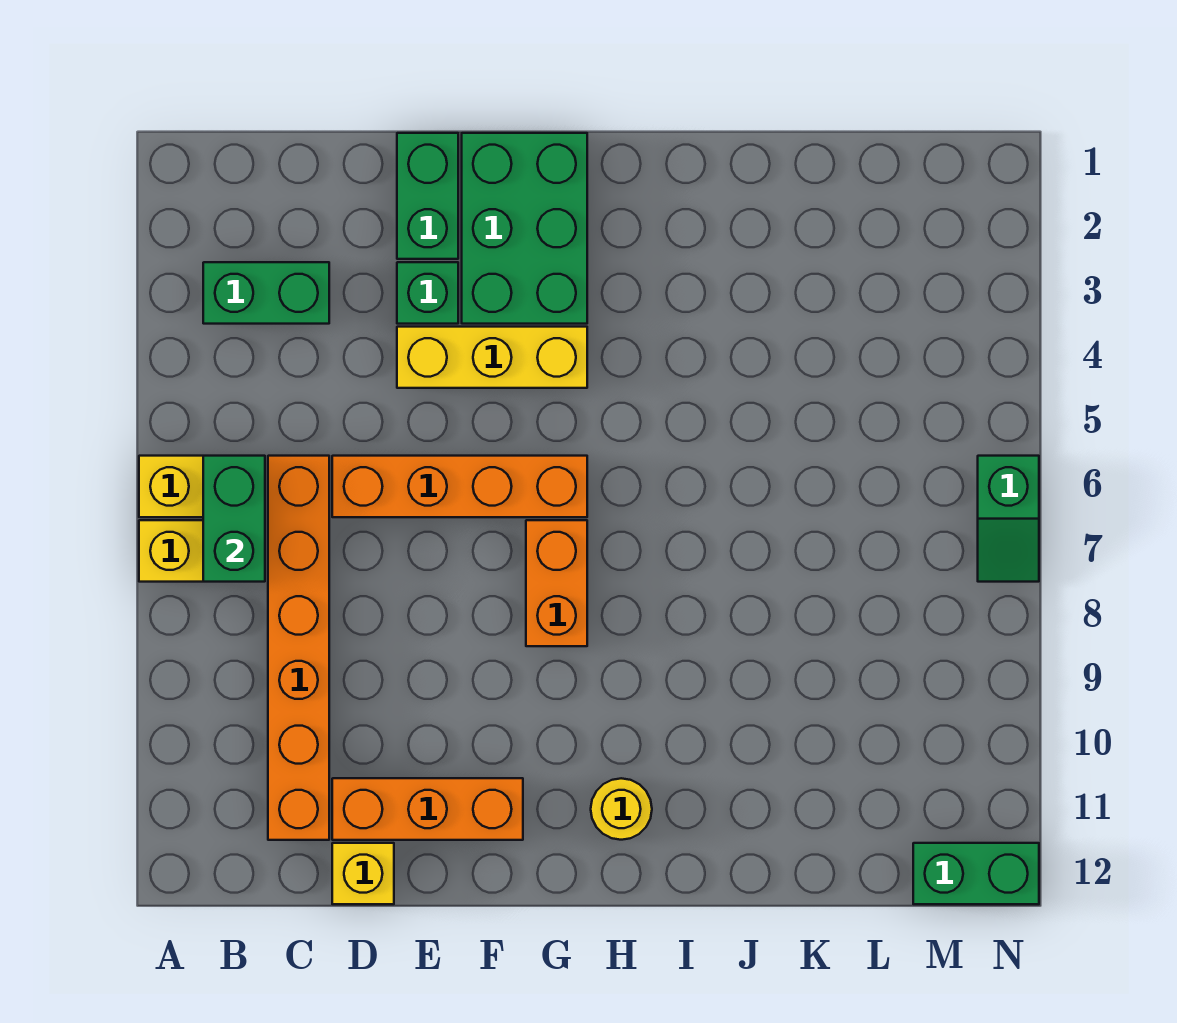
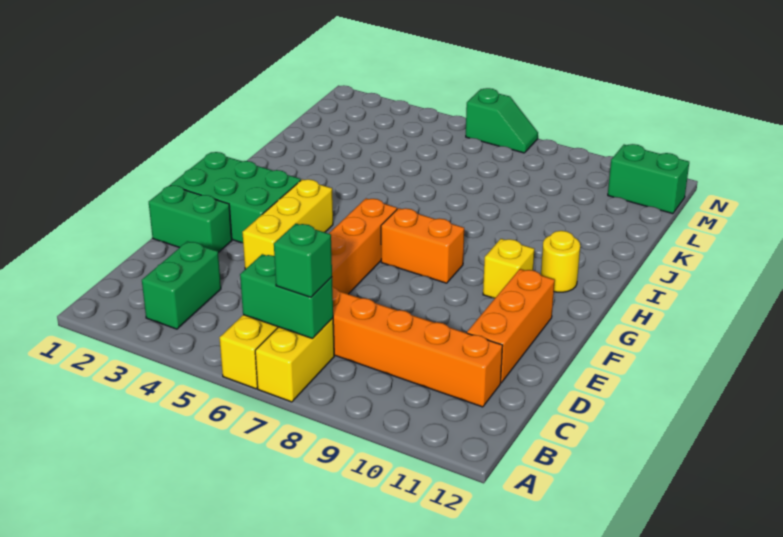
yellow brick D12 level 1 -> yellow brick G10 level 1
green brick E3 level 1 -> green brick B7 level 3
green brick M12:N12 level 1 -> green brick M11:M12 level 1

